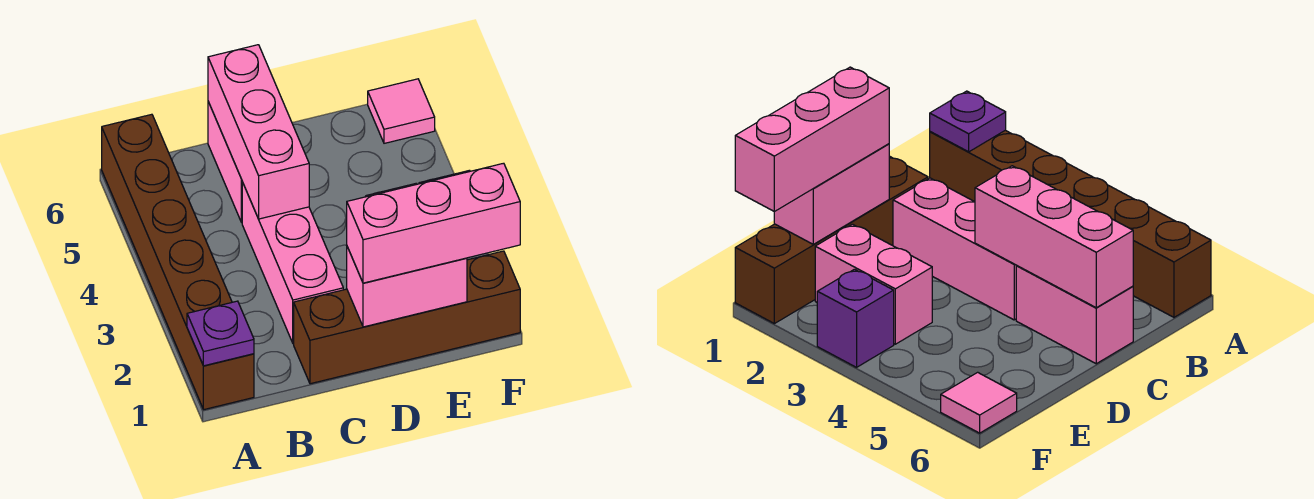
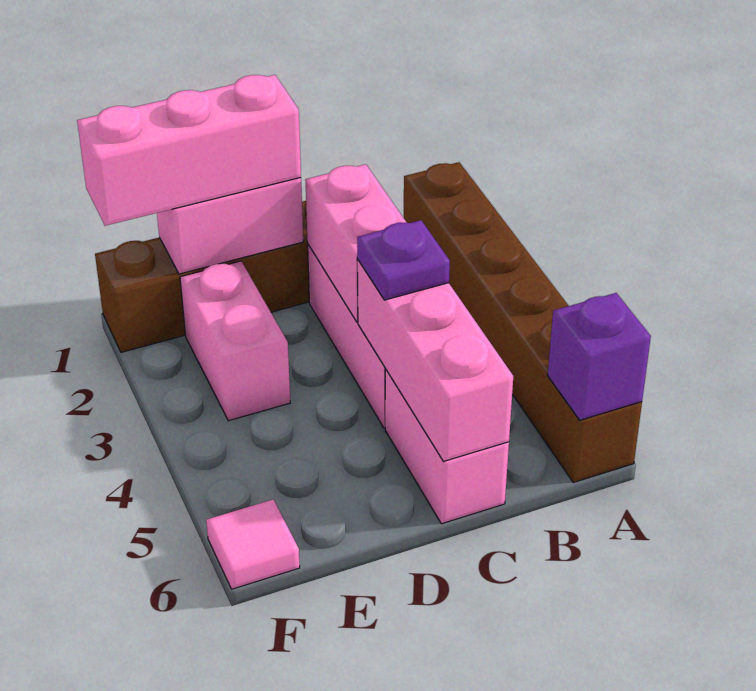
purple plate A1 level 2 -> purple plate C4 level 3
none -> pink brick C2:C3 level 2
purple brick F3 level 1 -> purple brick A6 level 2

